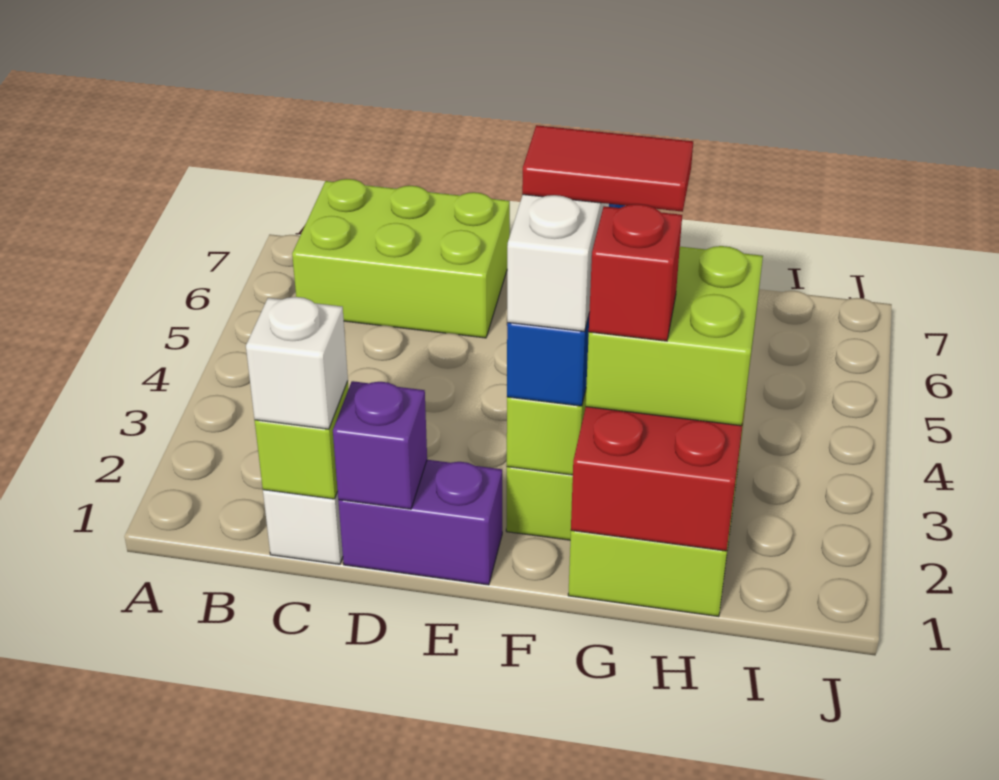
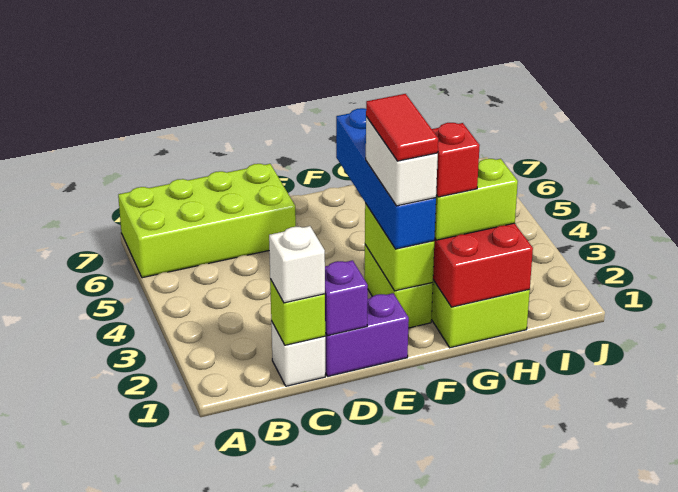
lime brick B6:D7 level 1 -> lime brick A6:D7 level 1
red tile F3:G3 level 5 -> red tile F2:F3 level 5
lime brick G2:H3 level 3 -> lime brick G2:H2 level 3

